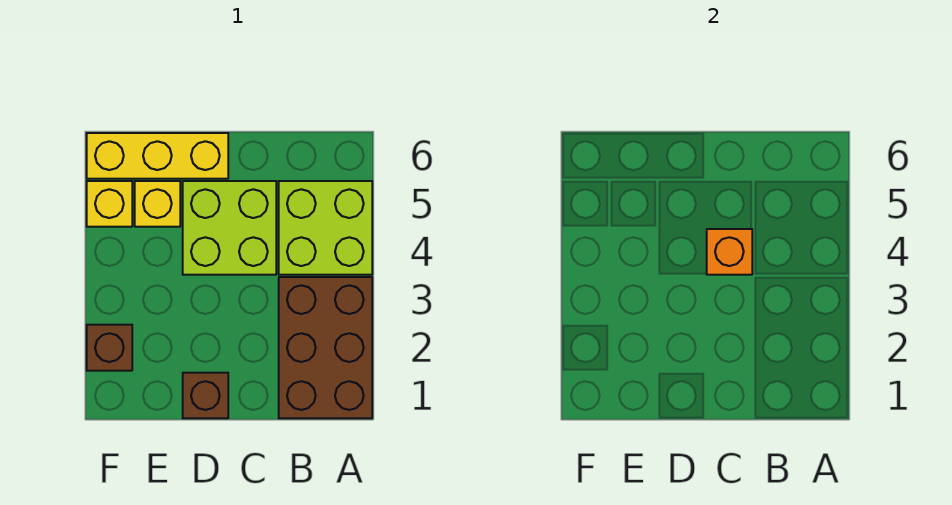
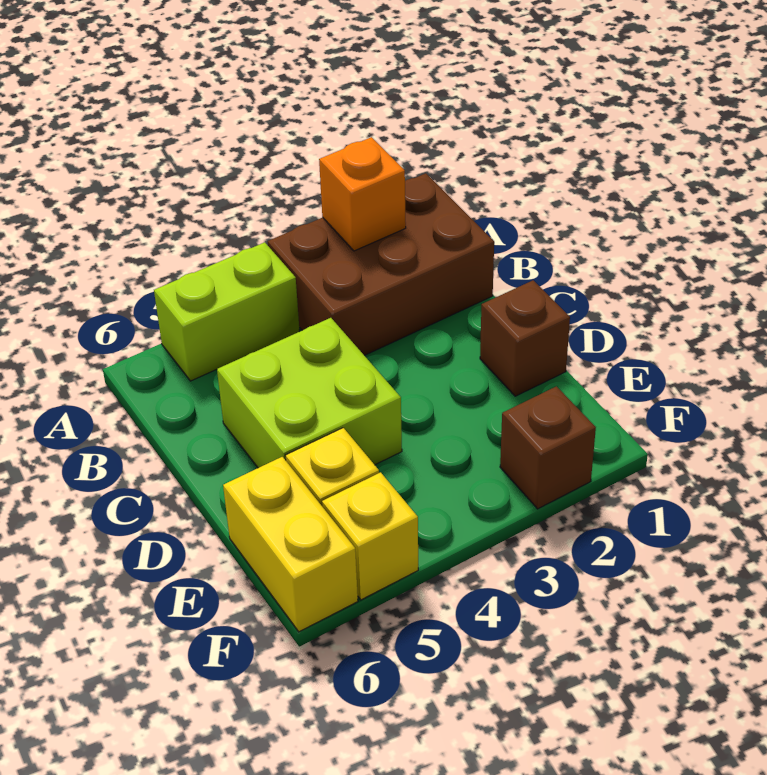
lime brick A4:B5 level 1 -> lime brick A4:A5 level 1
orange brick C4 level 2 -> orange brick A2 level 2
yellow brick D6:F6 level 1 -> yellow brick E6:F6 level 1

